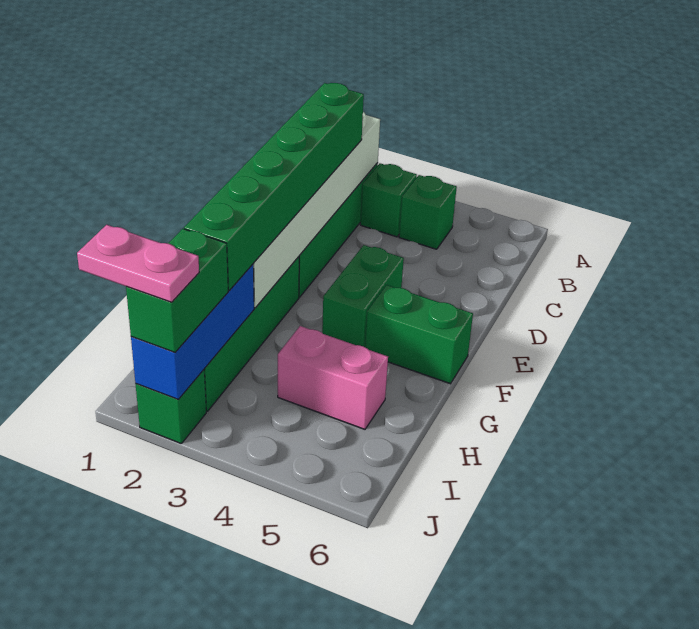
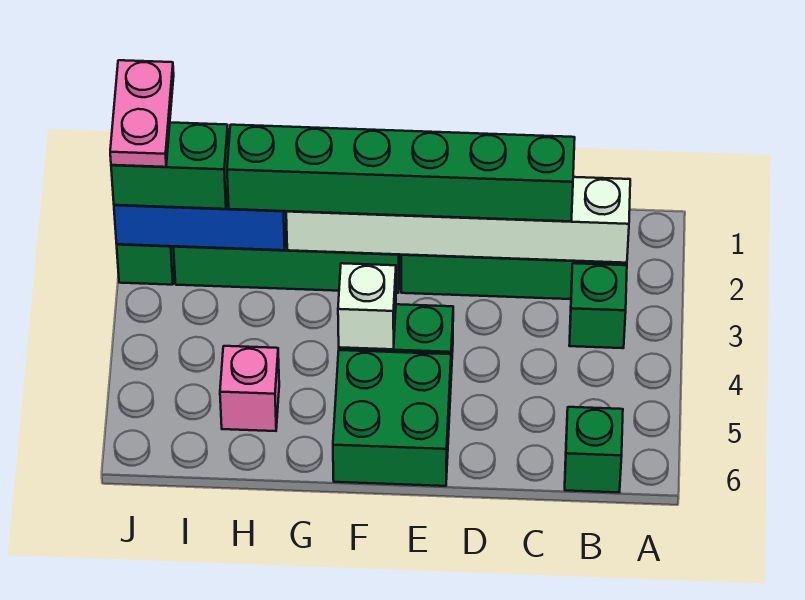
green brick B4 level 1 -> green brick B6 level 1
none -> white brick F4 level 2
green brick F5:F6 level 1 -> green brick E5:F6 level 1
pink brick H4:H5 level 1 -> pink brick H5 level 1

